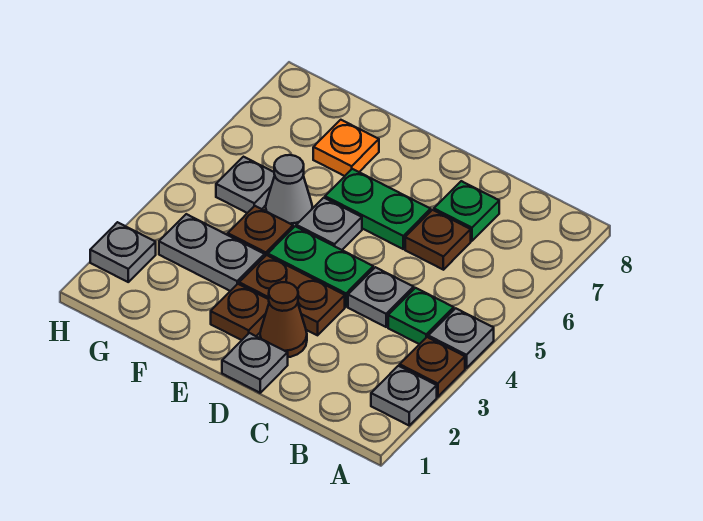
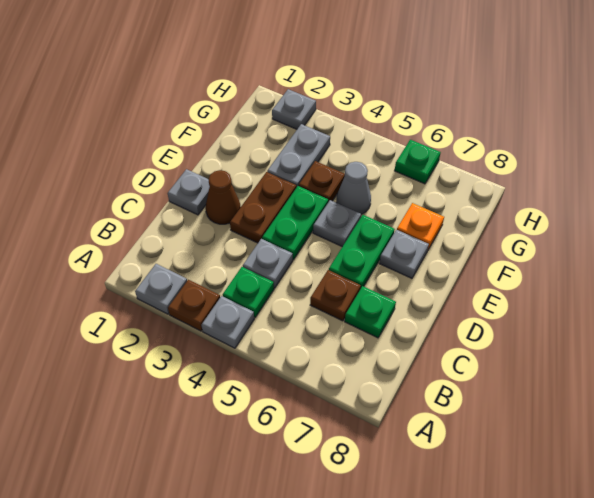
brown plate E2 level 1 -> none
grey plate G5 level 1 -> grey plate E7 level 1
none -> green plate H6 level 1

